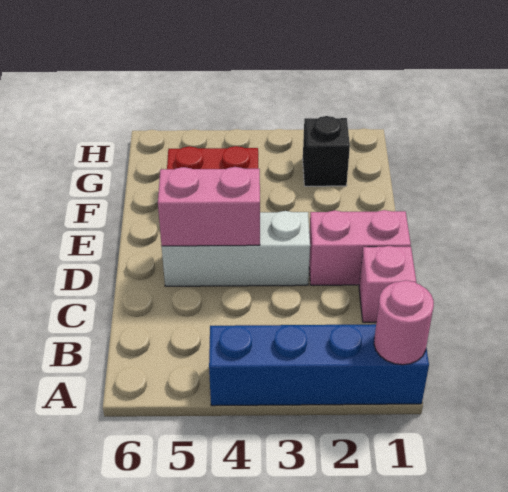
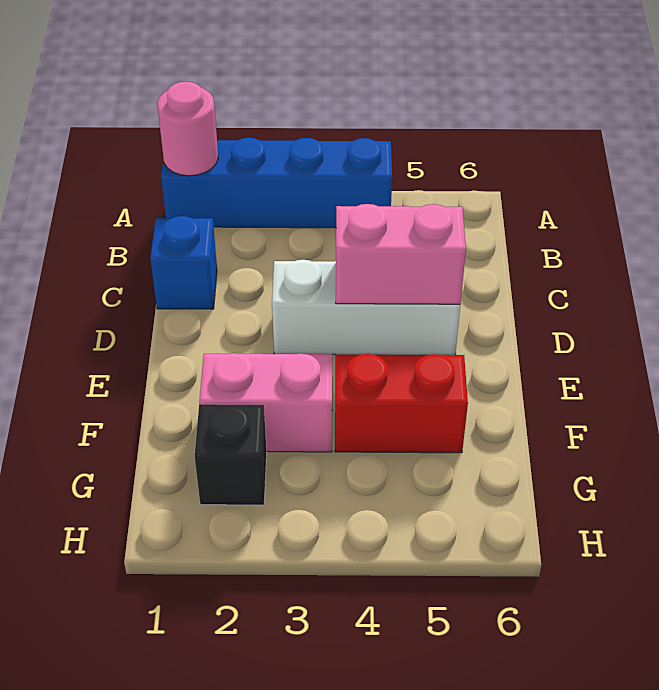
pink brick C1 level 1 -> blue brick C1 level 1
pink brick D1:D2 level 1 -> pink brick F2:F3 level 1

